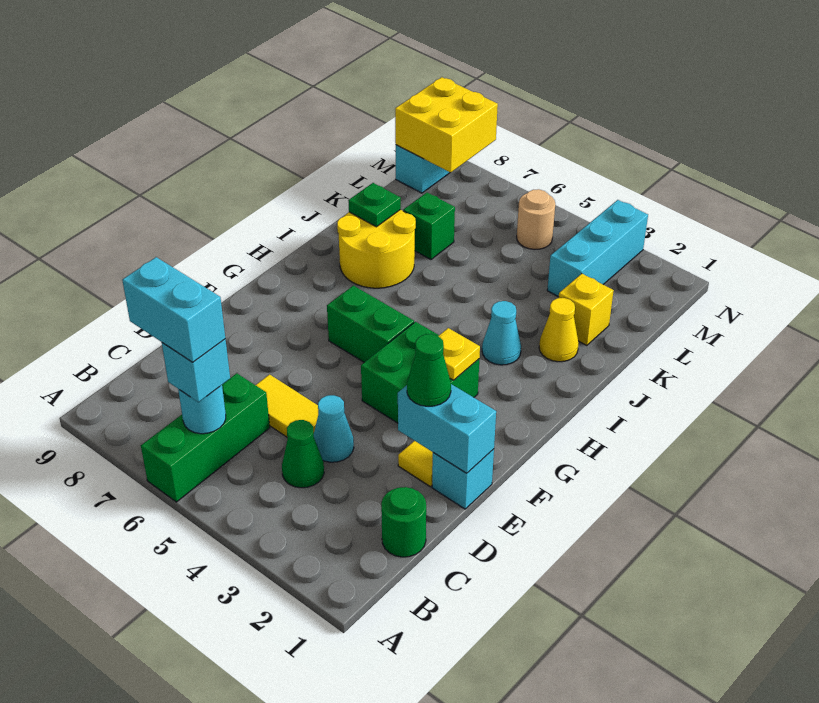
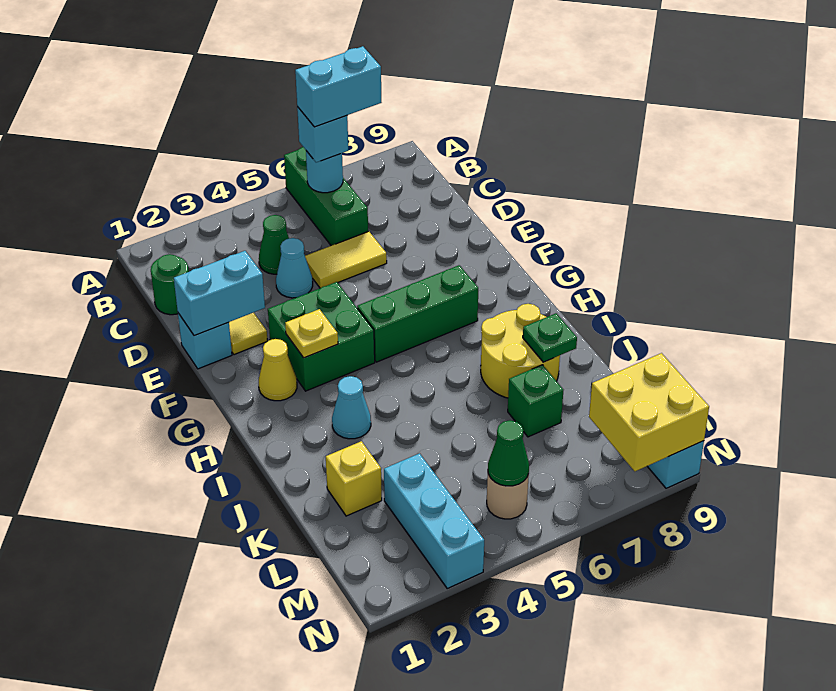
green cone E2 level 3 -> green cone M5 level 2
green brick G5:G6 level 1 -> green brick G5:G7 level 1
yellow cone J2 level 1 -> yellow cone G2 level 1

